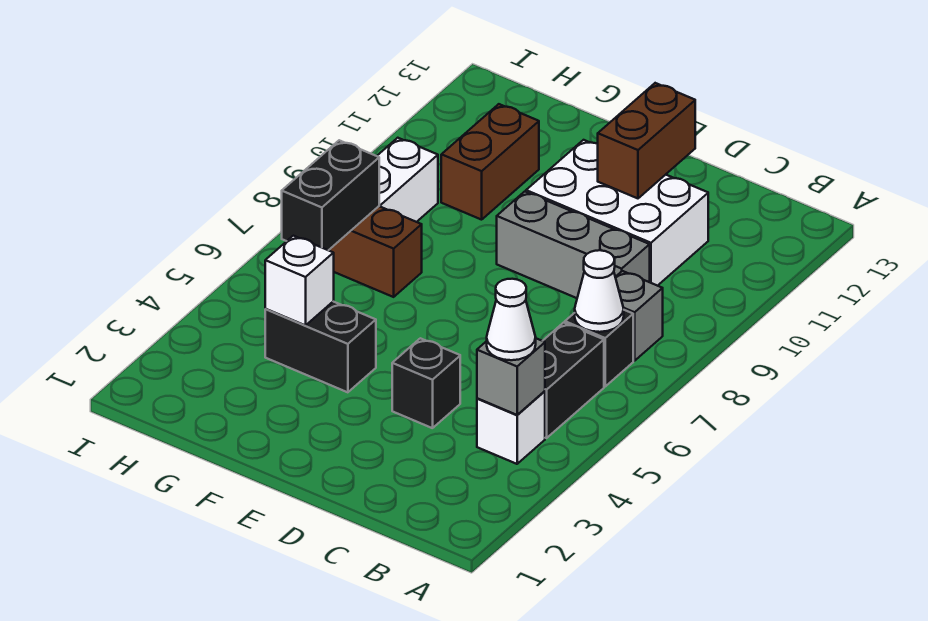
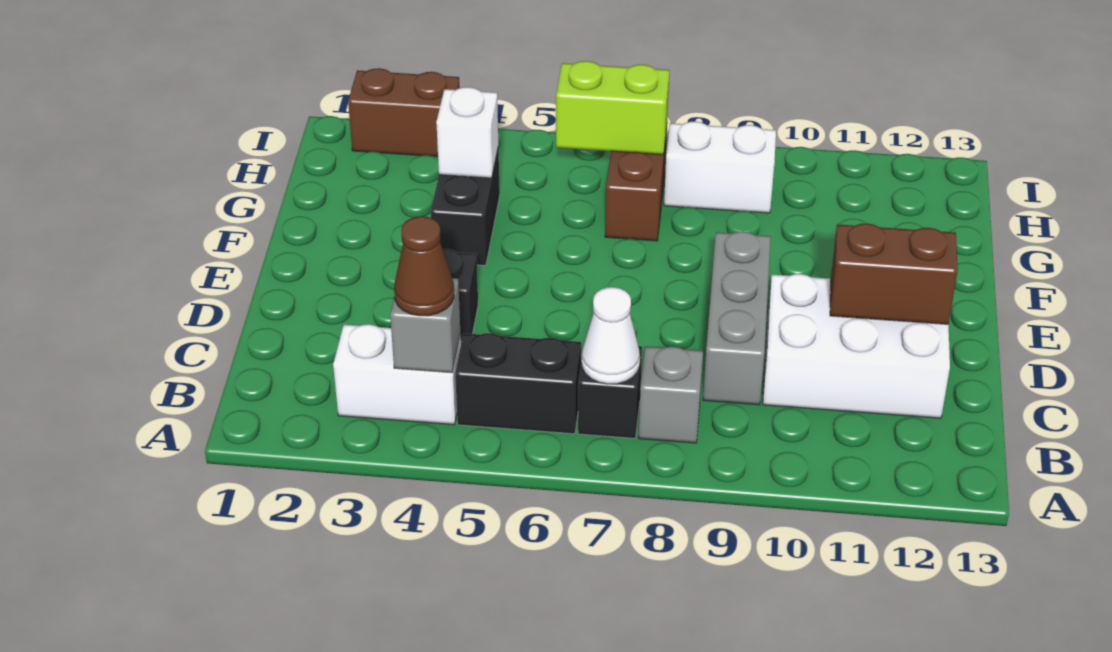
white brick B4 level 1 -> white brick B3:B4 level 1
white cone B4 level 3 -> brown cone B4 level 3
white brick C10:E11 level 1 -> white brick C10:D12 level 1
brown brick G10:G11 level 1 -> brown brick I2:I3 level 1
black brick H6:H7 level 2 -> lime brick H6:H7 level 2

